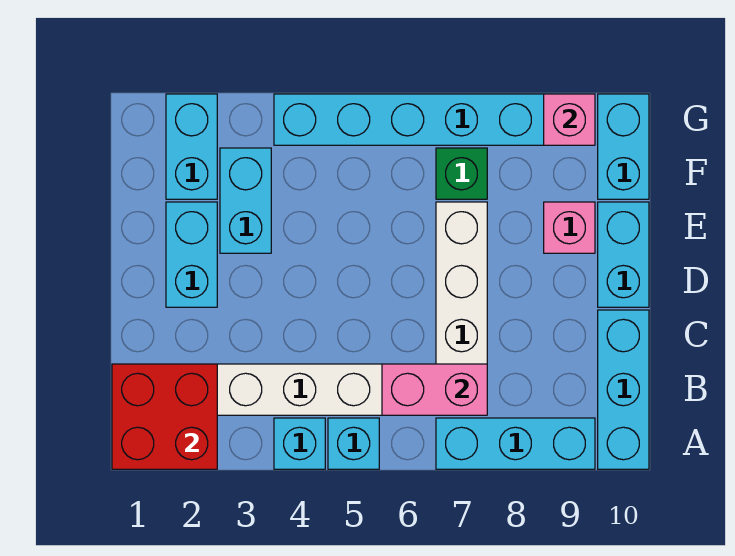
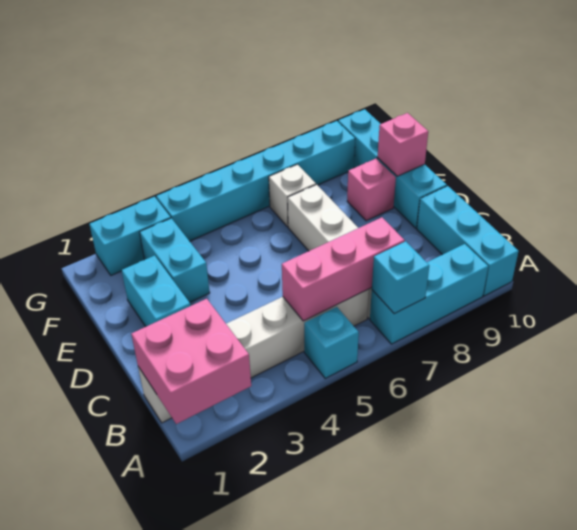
red brick A1:B2 level 2 -> pink brick A1:B2 level 2
cyan brick A4 level 1 -> cyan brick A7 level 2
pink brick B6:B7 level 2 -> pink brick B5:B7 level 2
cyan brick F2:G2 level 1 -> cyan brick G2:G3 level 1
green brick F7 level 1 -> white brick F7 level 1
pink brick G9 level 2 -> pink brick E10 level 2

